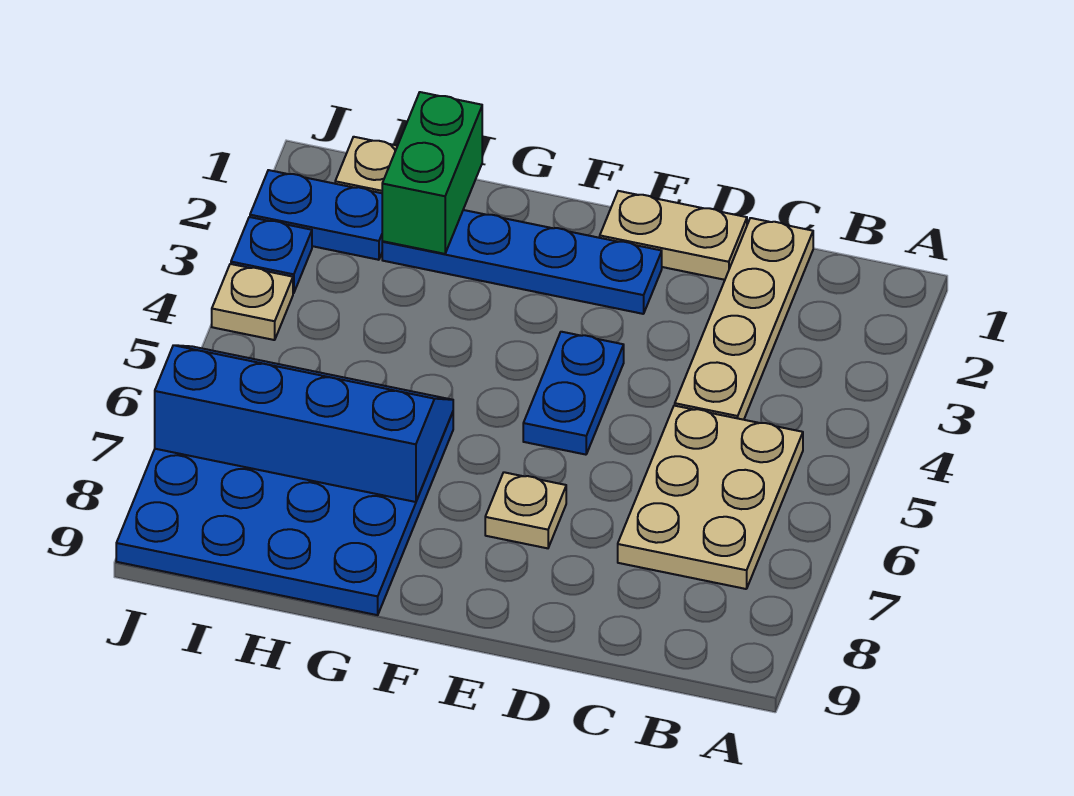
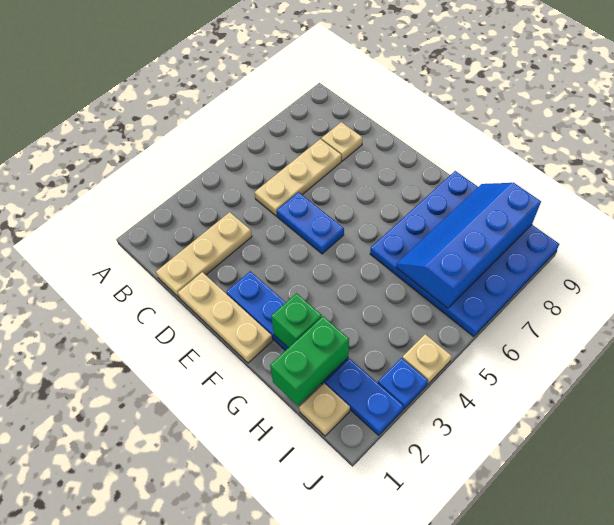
tan plate B5:C7 level 1 -> tan plate C5:C7 level 1
tan plate C1:C4 level 1 -> tan plate C1:C3 level 1
tan plate D1:E1 level 1 -> tan plate D1:F1 level 1
blue plate E4:E5 level 1 -> blue plate D5:E5 level 1
tan plate E7 level 1 -> tan plate C8 level 1
none -> green brick G2 level 2
blue slope G6:J7 level 2 top 7 -> blue slope H6:I9 level 2 top I

